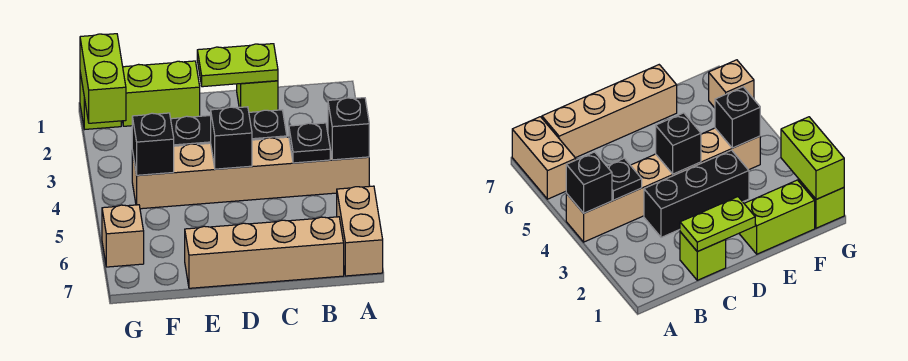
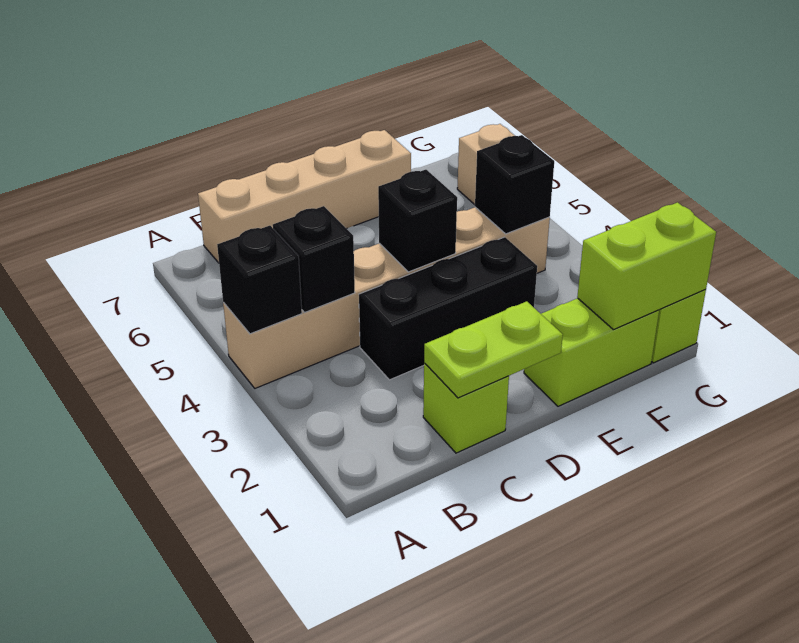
tan brick A6:A7 level 1 -> none
black plate B4 level 2 -> black brick B4 level 2
lime brick G1:G2 level 2 -> lime brick F1:G1 level 2

